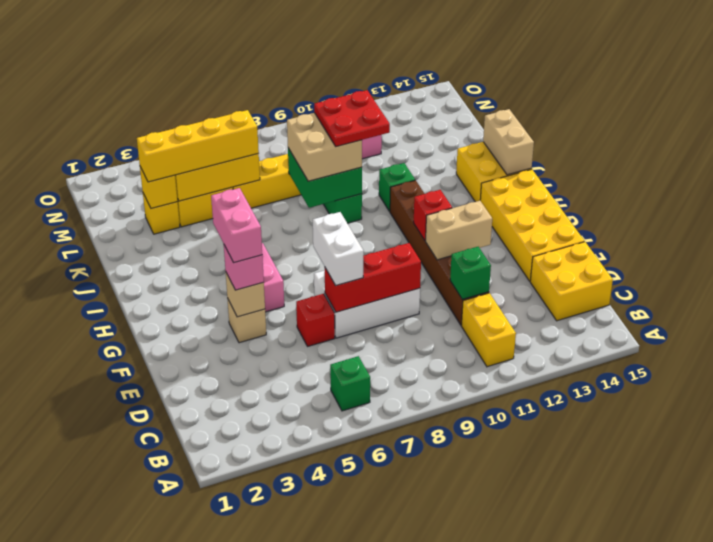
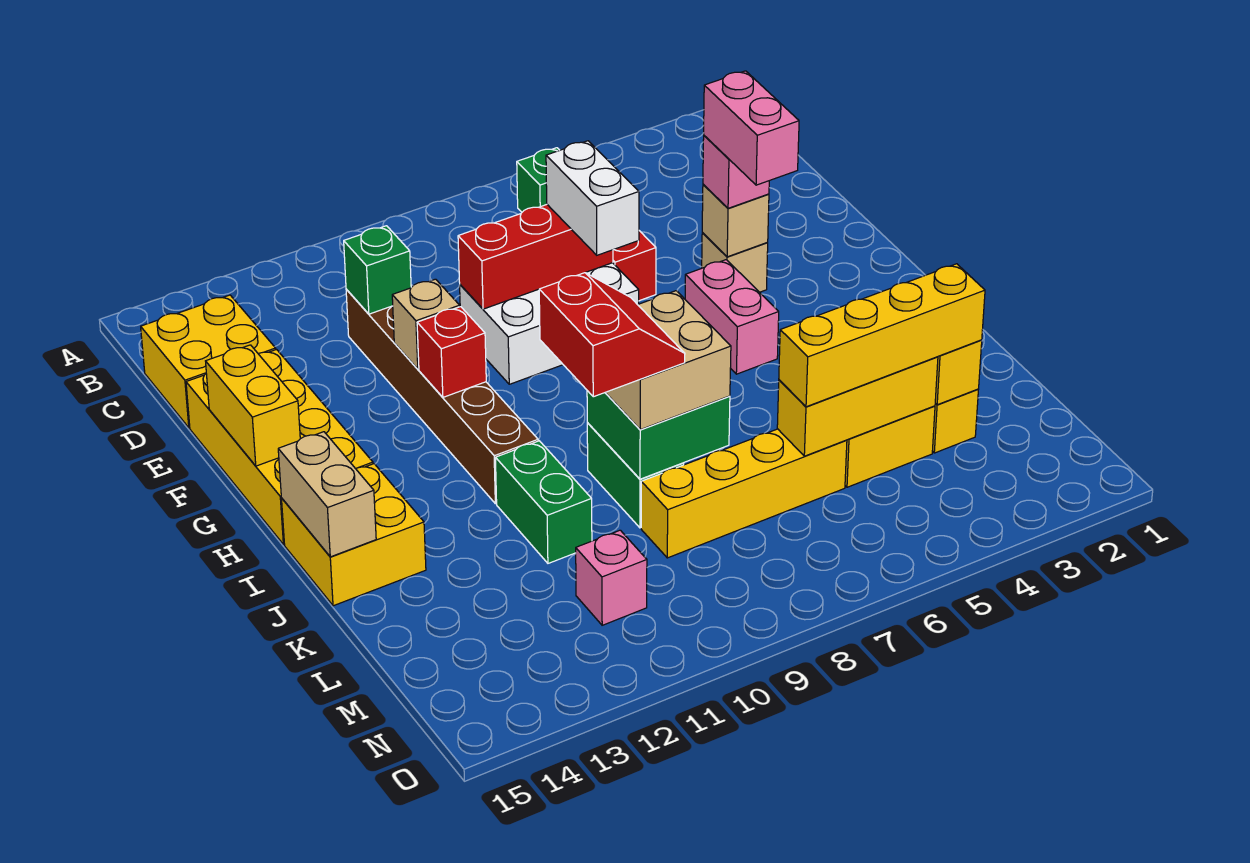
yellow brick B11:C11 level 1 -> yellow brick F15:G15 level 2
tan brick F11:F12 level 2 -> tan brick F11 level 2
red plate J9:K10 level 4 -> red slope J9:K10 level 4 top 10
green brick J11 level 1 -> green brick J11:K11 level 1

